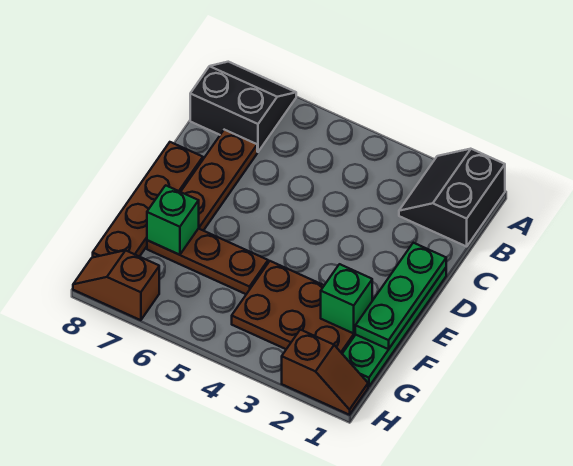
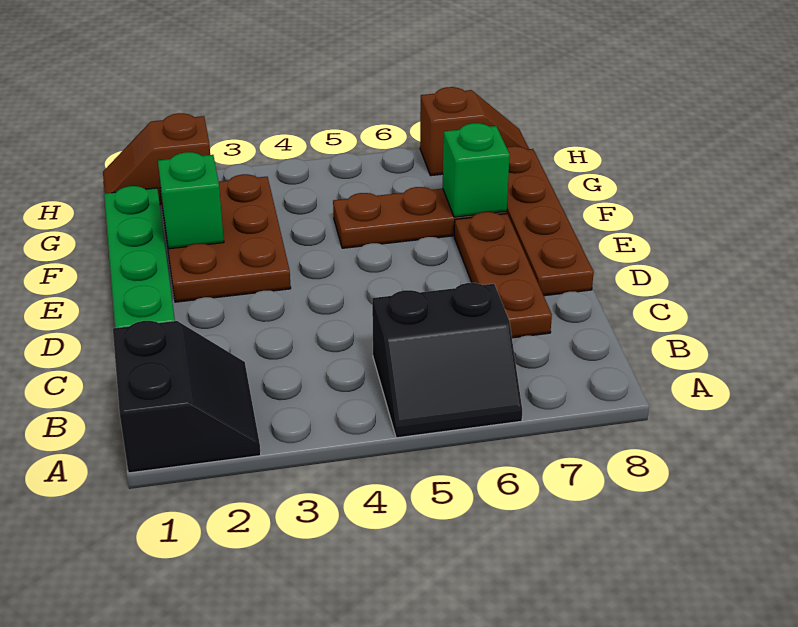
black slope A7:B8 level 1 top B -> black slope A5:B6 level 1 top B
green plate D1:F1 level 2 -> none
brown plate F2:G4 level 1 -> brown plate E2:G3 level 1

